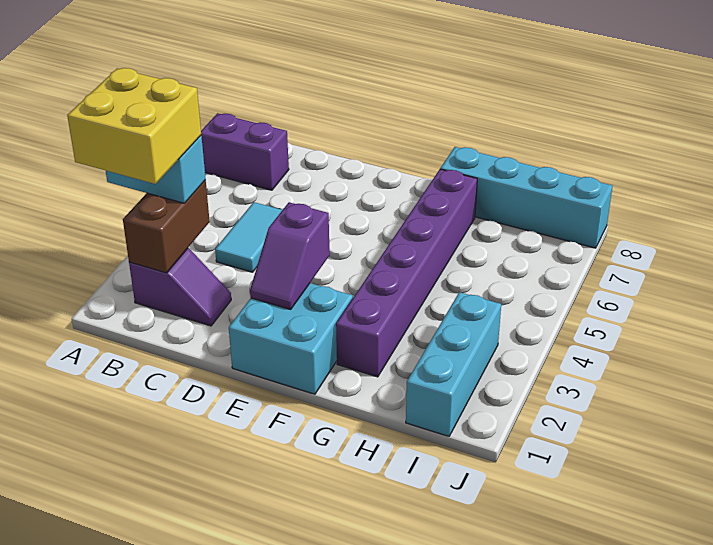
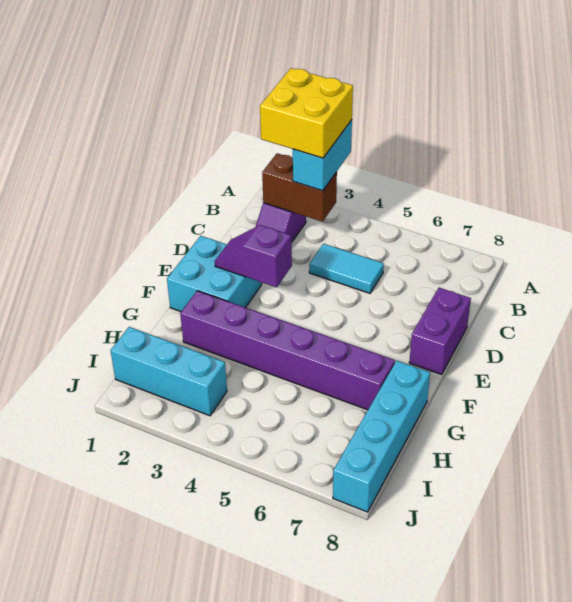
purple brick A7:B7 level 1 -> purple brick D8:E8 level 1

